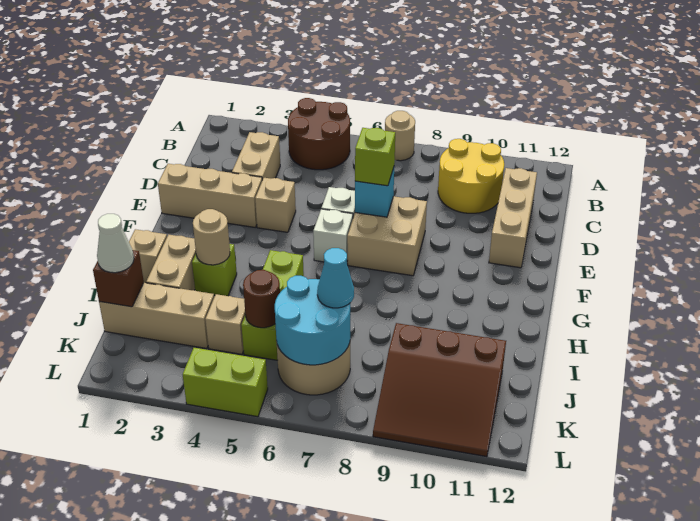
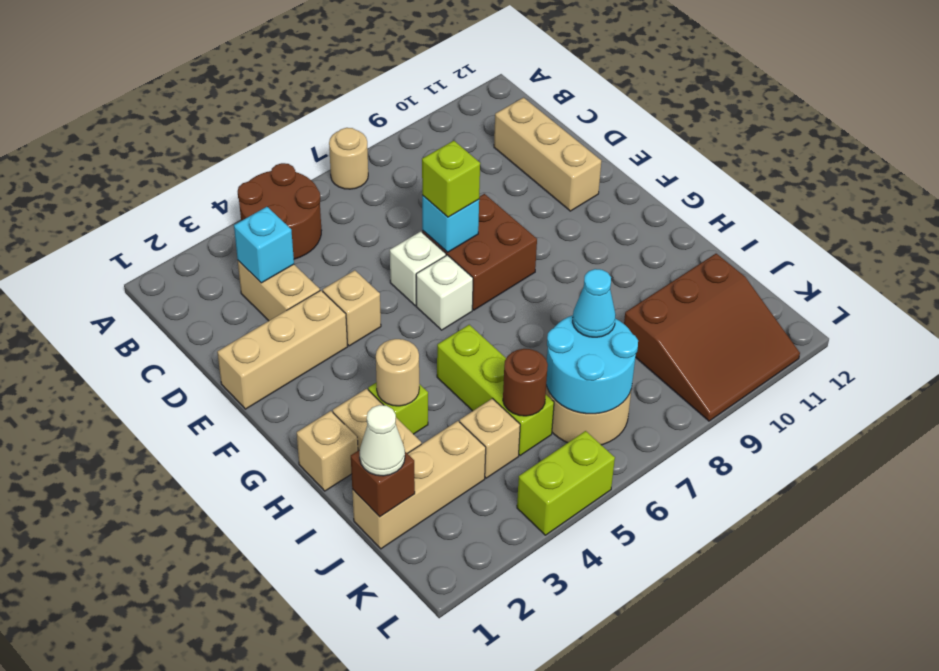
yellow round brick B9:C10 level 1 -> none
none -> cyan brick C3 level 2
tan brick E7:F8 level 1 -> brown brick E7:F8 level 1

